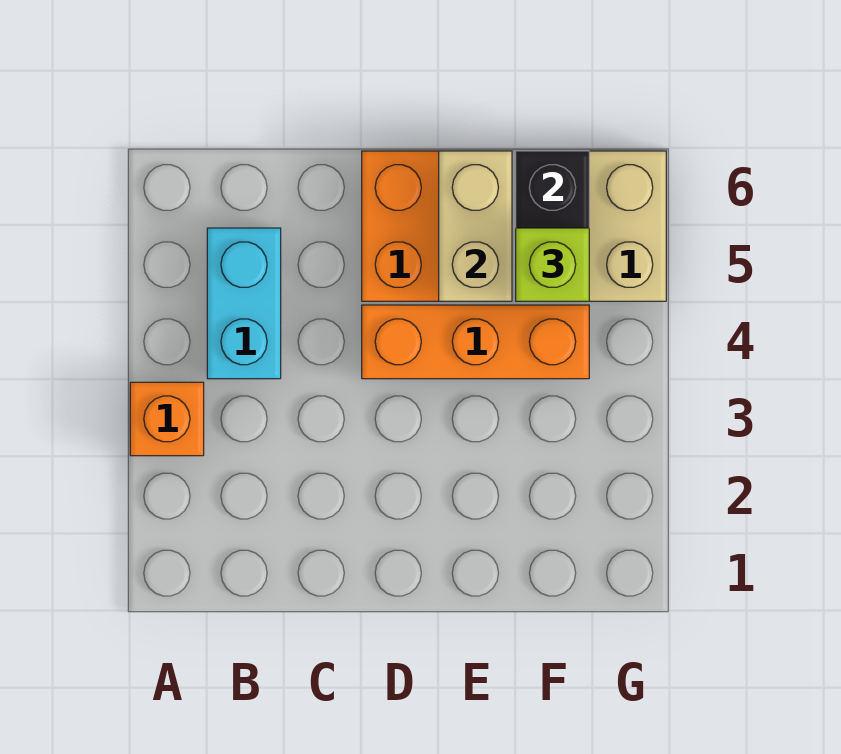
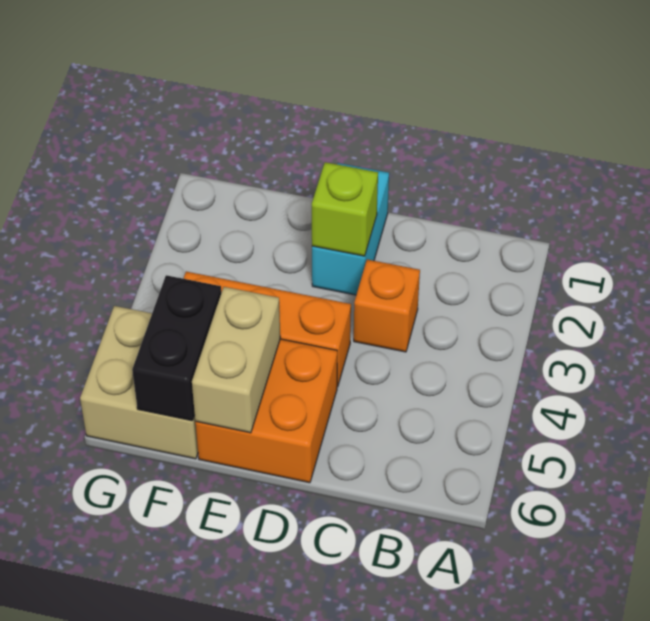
orange brick A3 level 1 -> orange brick C3 level 1
cyan brick B4:B5 level 1 -> cyan brick D1:D2 level 1
lime brick F5 level 3 -> lime brick D2 level 2

